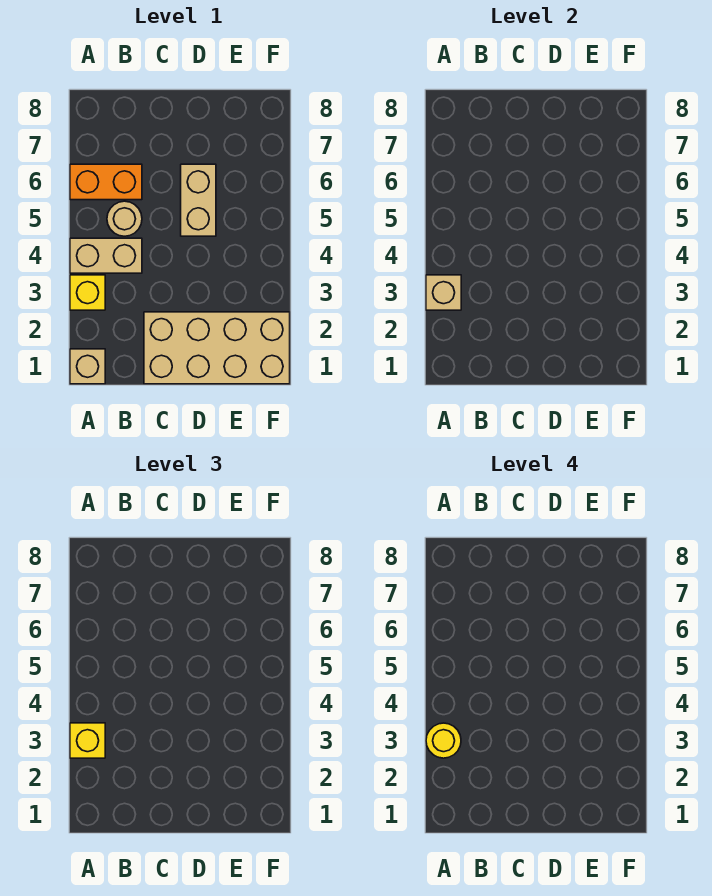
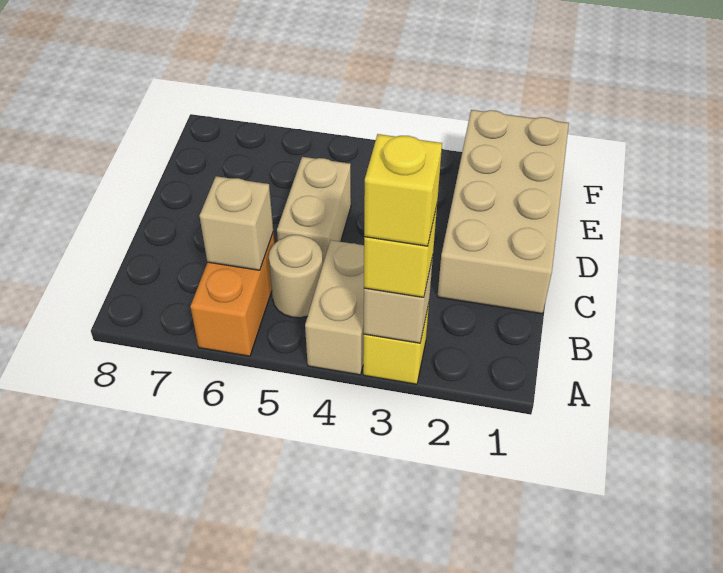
tan brick A1 level 1 -> tan brick B6 level 2
yellow round brick A3 level 4 -> yellow brick A3 level 4
tan brick D5:D6 level 1 -> tan brick C5:D5 level 1

